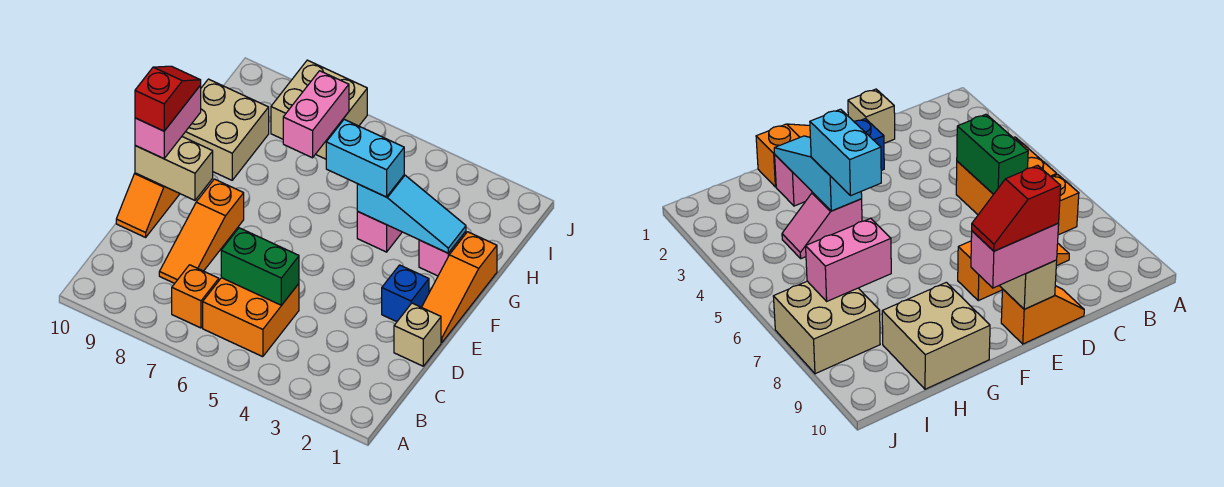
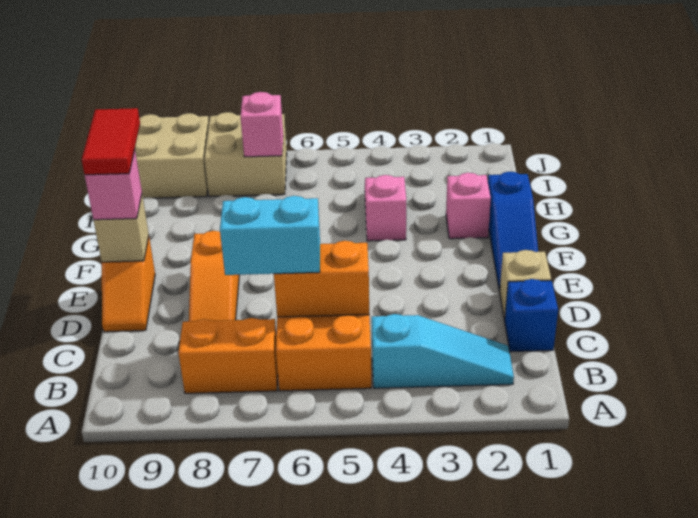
orange brick B7 level 1 -> orange brick B7:B8 level 1
green brick C5:C6 level 2 -> orange brick C5:C6 level 2
orange slope E1:G1 level 1 top G -> blue slope E1:G1 level 1 top G
blue brick E2 level 1 -> blue brick C1 level 1
tan brick E9:E10 level 2 -> tan brick E10 level 2
pink brick E10:F10 level 3 -> pink brick E10 level 3
red slope E10:F10 level 4 top E -> red tile E10:F10 level 4
cyan slope G2:G4 level 2 top 4 -> cyan slope B2:B4 level 1 top 4
cyan brick G4:G5 level 3 -> cyan brick C6:C7 level 3
tan brick G9:H10 level 1 -> tan brick I9:J10 level 1
pink brick H7:I7 level 2 -> pink brick I7 level 2

